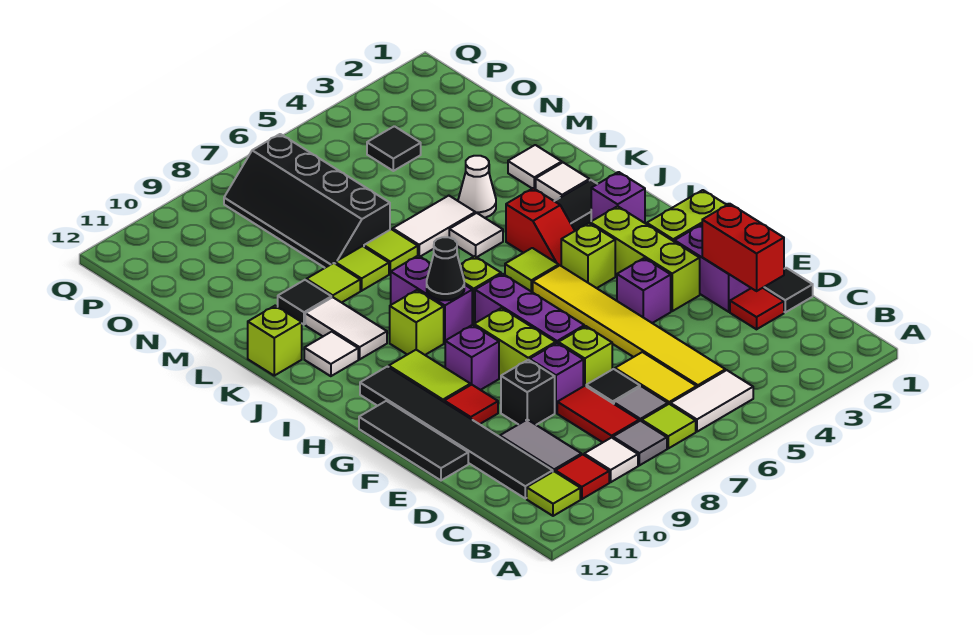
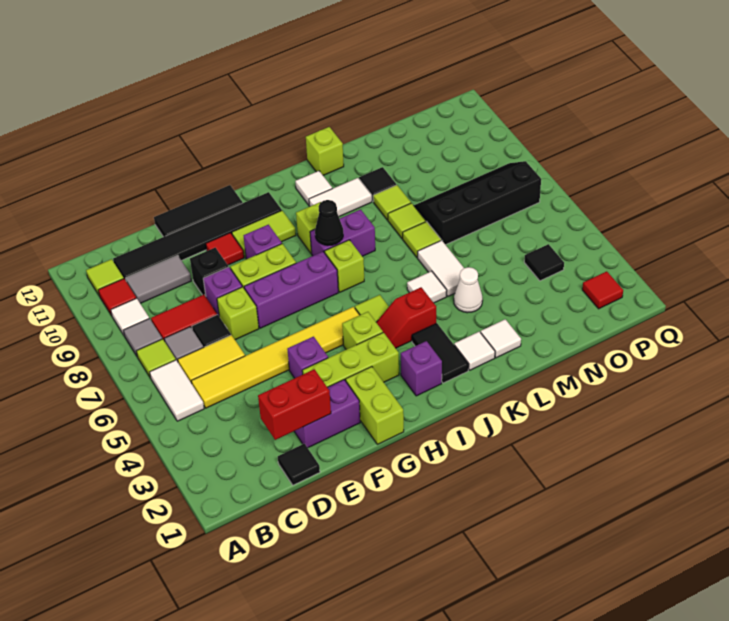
red tile D2 level 1 -> red tile P2 level 1

